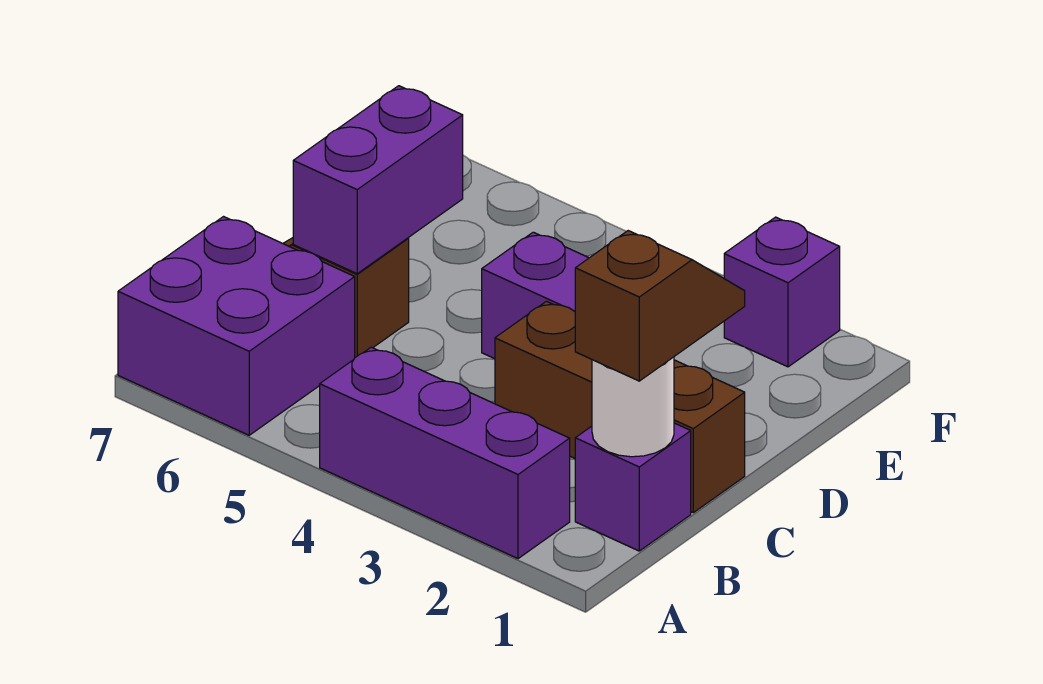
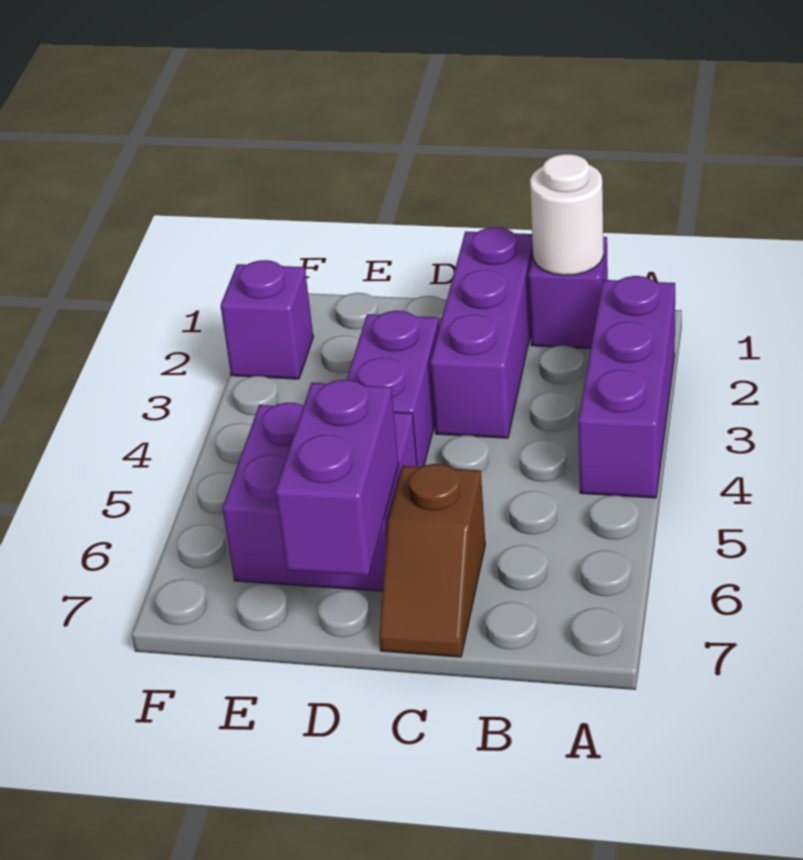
purple brick A6:B7 level 1 -> purple brick D5:E6 level 1
brown slope B1:C1 level 3 top B -> none
brown brick C1:C3 level 1 -> purple brick C1:C3 level 1
purple brick C6:D6 level 2 -> purple brick D6:D7 level 2

